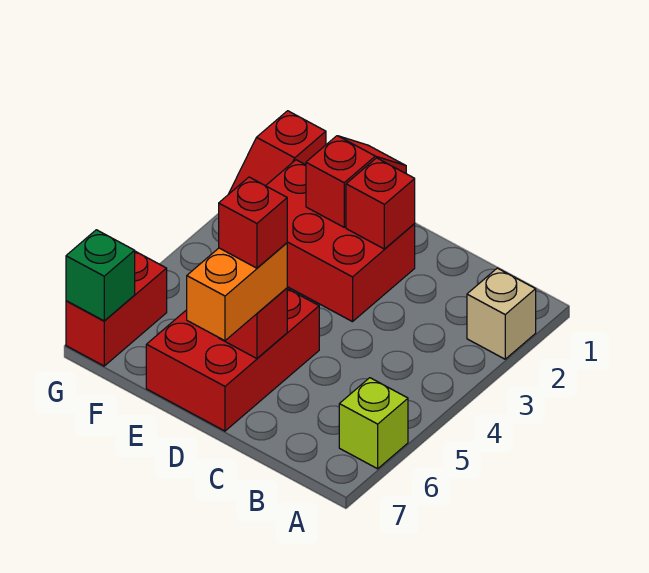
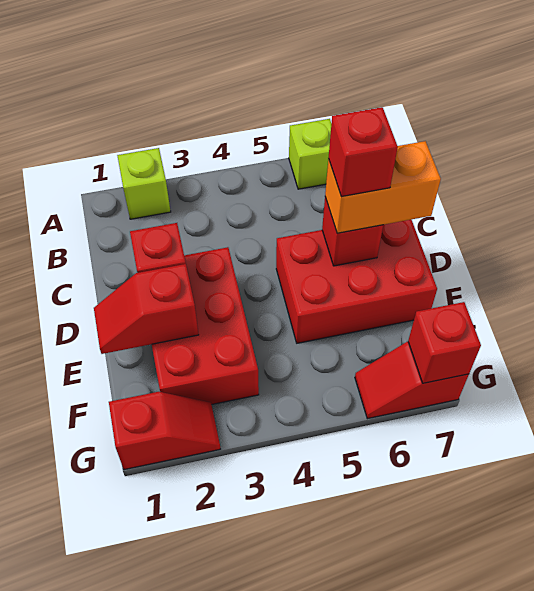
tan brick A2 level 1 -> lime brick A2 level 1
red brick G6:G7 level 1 -> red slope G6:G7 level 1 top 7
green brick G7 level 2 -> red brick G7 level 2

